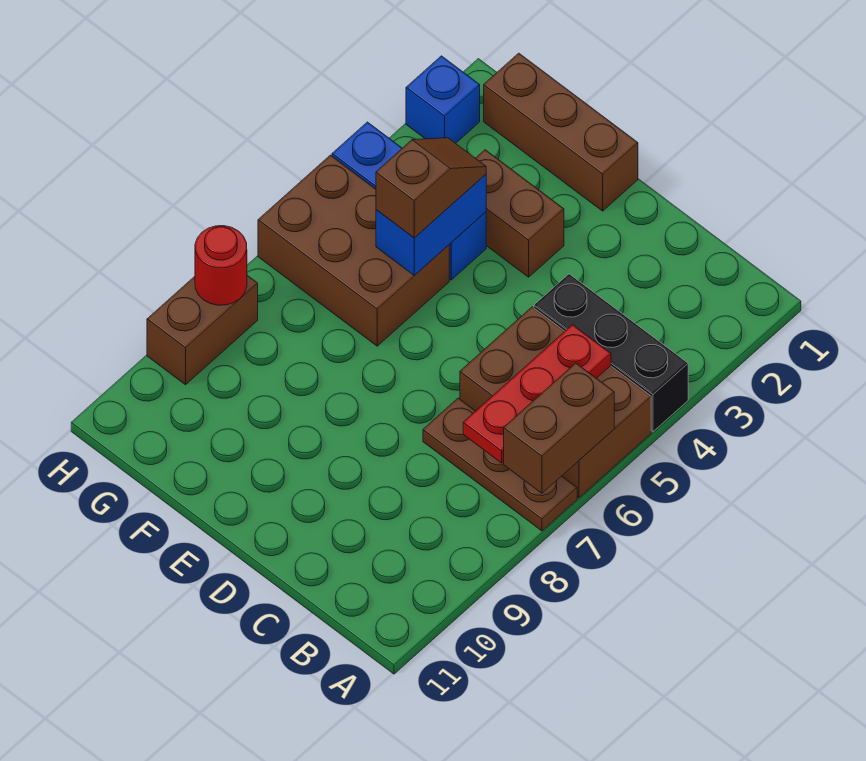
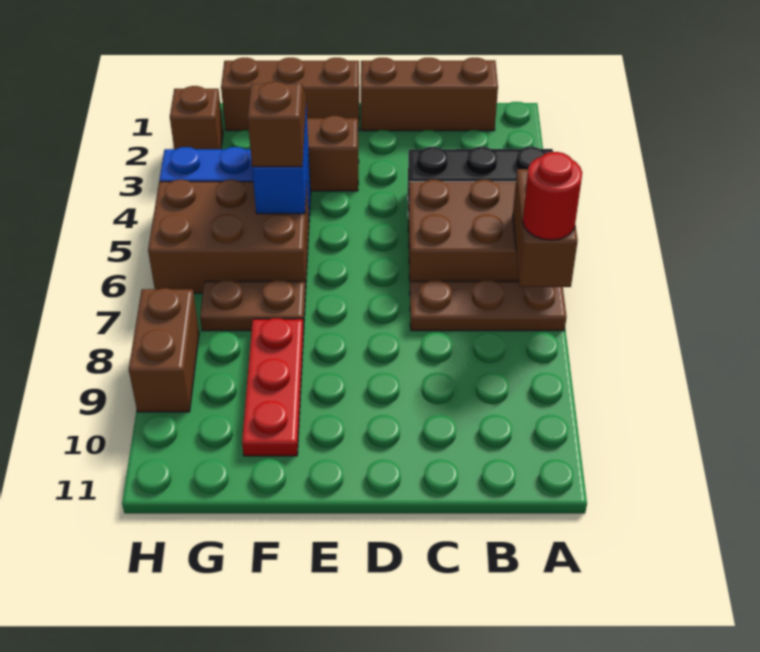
none -> brown brick B1:D1 level 1
red plate B5:B7 level 2 -> red plate F8:F10 level 1
none -> brown plate F7:G7 level 1
blue brick H2 level 1 -> brown brick H2 level 1
red round brick H8 level 2 -> red round brick A7 level 3

